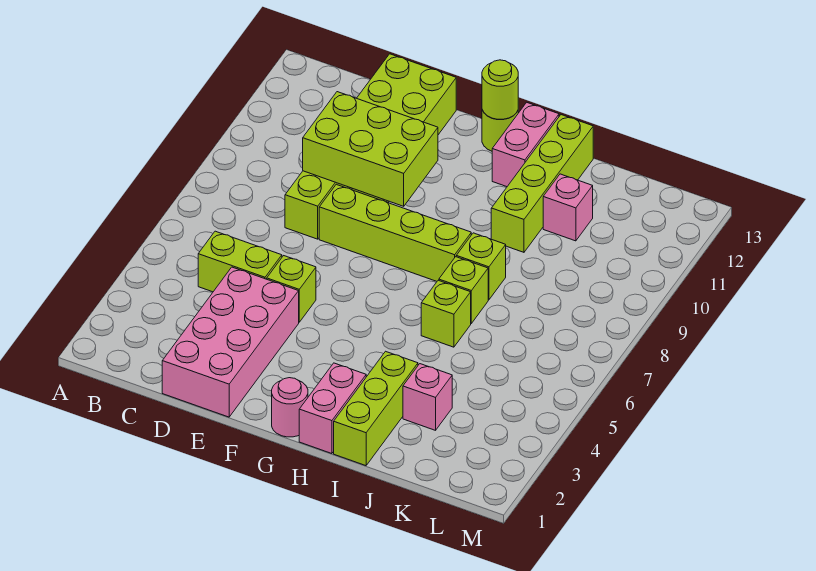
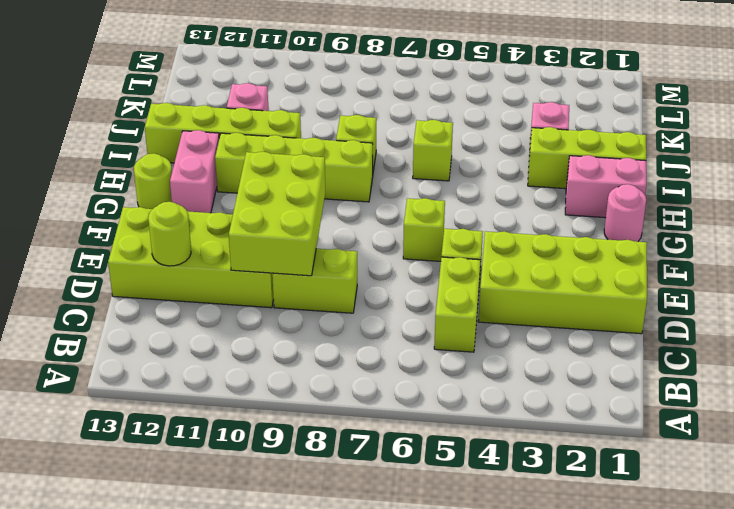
pink brick D1:E4 level 1 -> lime brick D1:E4 level 1
lime brick E8:H8 level 1 -> lime brick H8:H11 level 1
lime round brick G13 level 2 -> lime round brick D12 level 2
pink brick H12:H13 level 1 -> pink brick G12:H12 level 1
lime brick I7 level 1 -> lime brick F6 level 1

